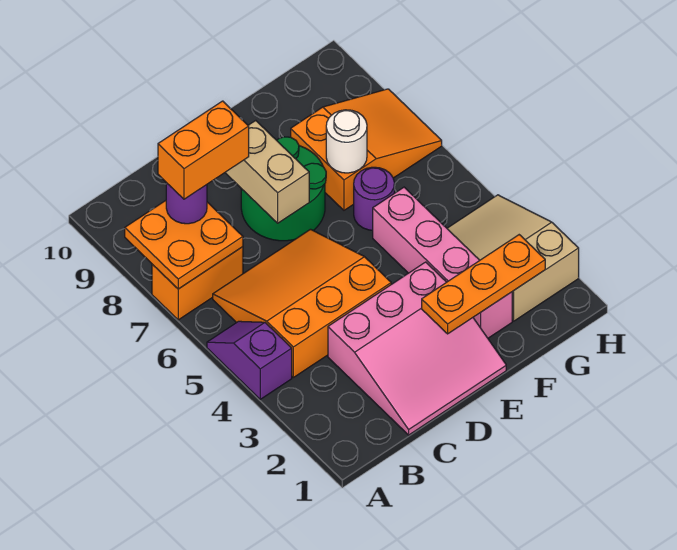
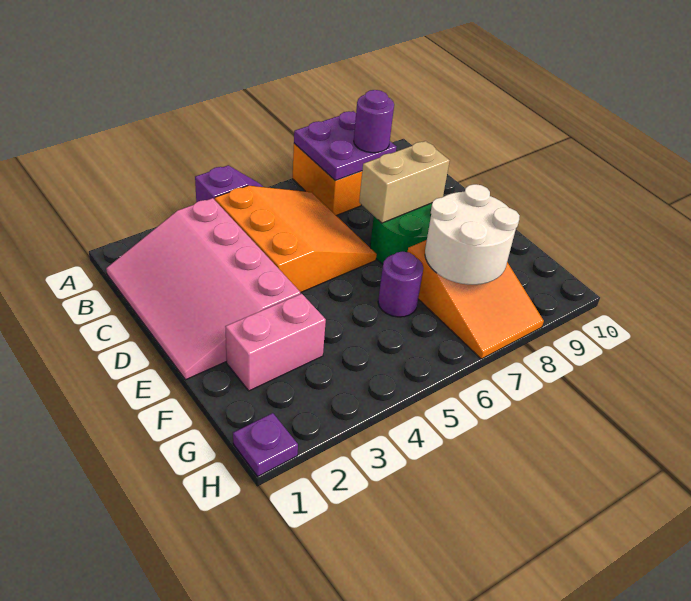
orange plate A7:B8 level 2 -> purple plate A7:B8 level 2
orange brick B8:C8 level 4 -> none
pink slope C1:E3 level 1 top 3 -> pink slope B1:E3 level 1 top 3
orange plate E2:G2 level 2 -> none
pink brick F2:F5 level 1 -> pink brick F2:F3 level 1
white round brick F7 level 2 -> white round brick F7:G8 level 2
tan slope G2:H4 level 1 top 2 -> none
none -> purple plate H1 level 1

